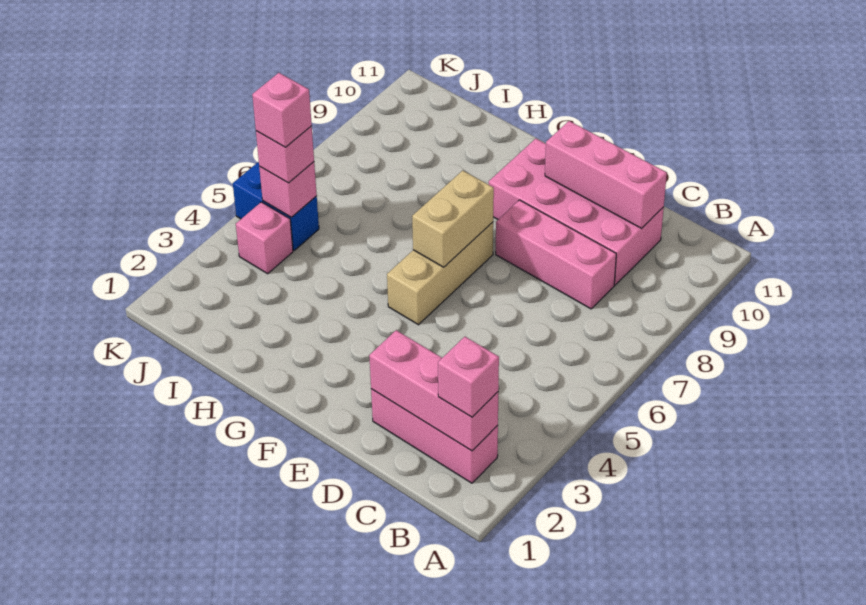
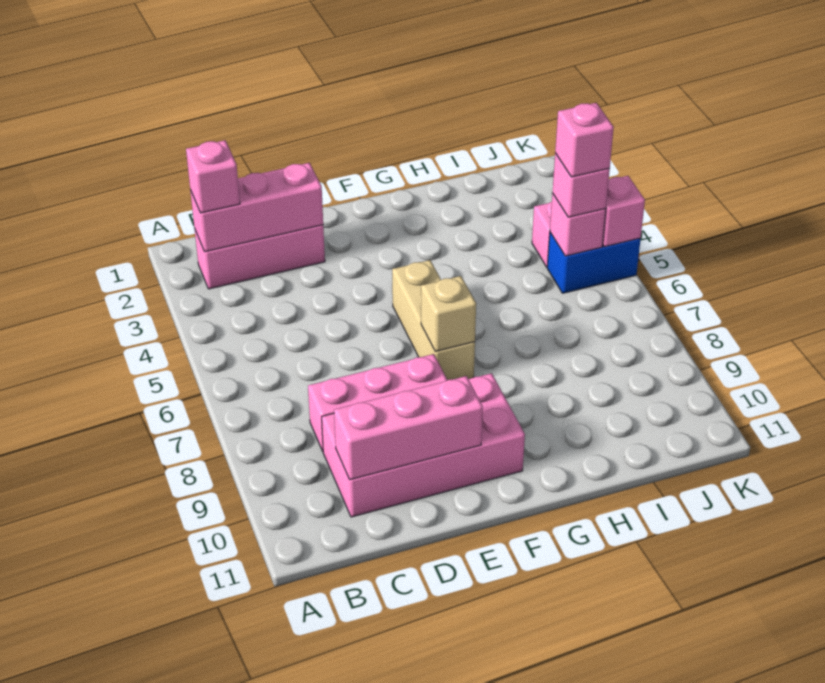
tan brick F6:F7 level 2 -> tan brick F7 level 2
none -> pink brick K5 level 2

